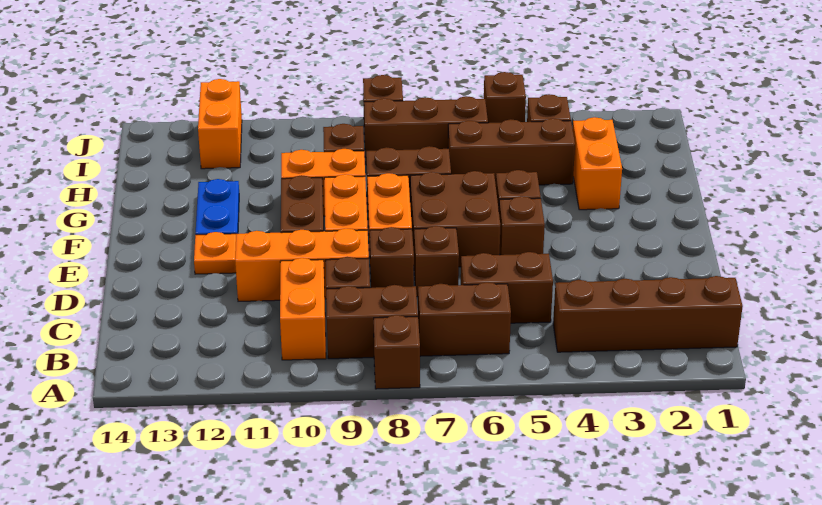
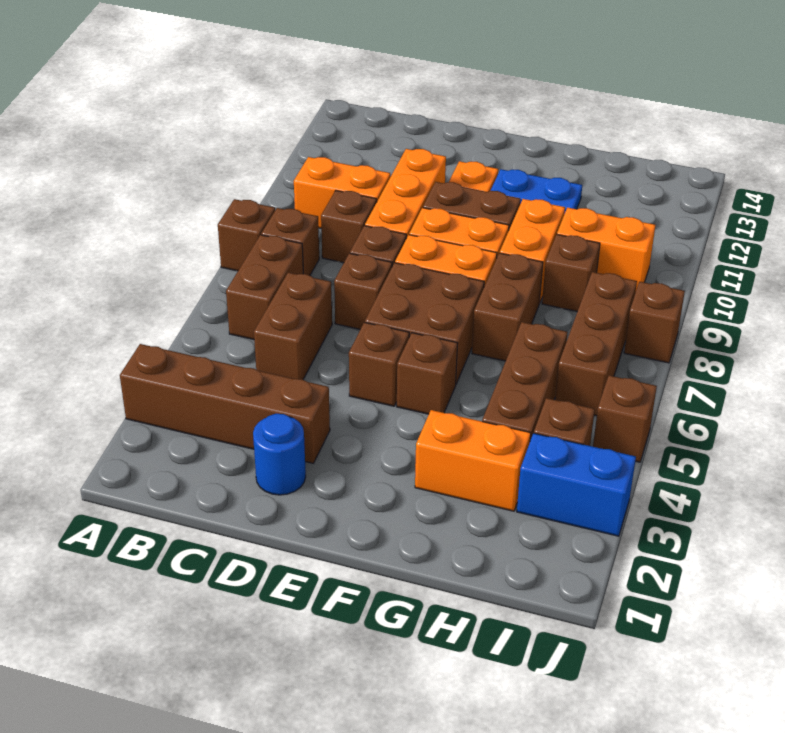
brown brick B1:B4 level 1 -> brown brick A3:D3 level 1
brown brick B8:B9 level 1 -> brown brick B8 level 1
none -> blue round brick D2 level 1
none -> blue brick I3:J3 level 1
orange brick I12:J12 level 1 -> orange brick H10:I10 level 1

